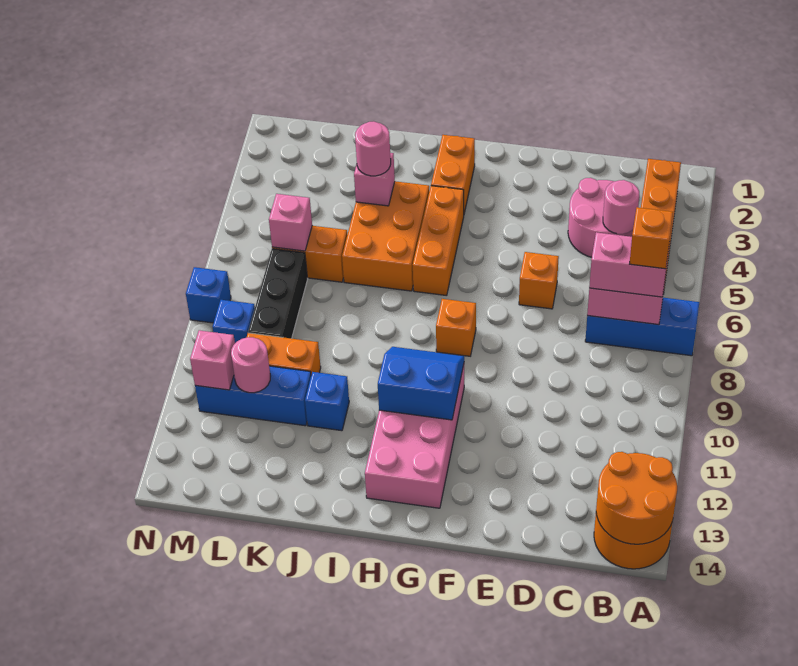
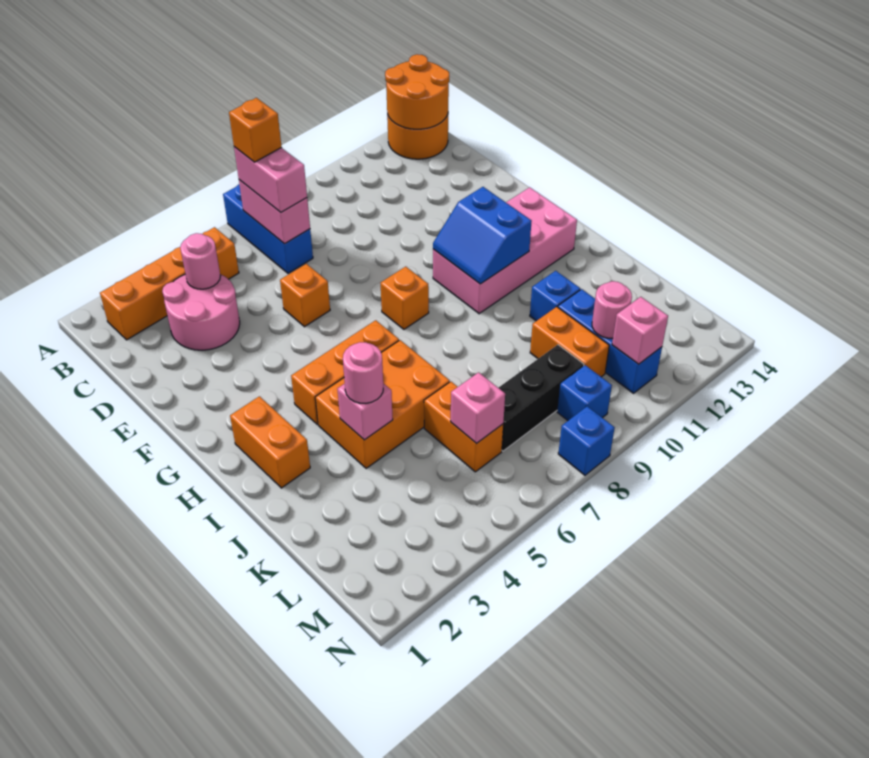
orange brick H2:H3 level 1 -> orange brick H2:I2 level 1

